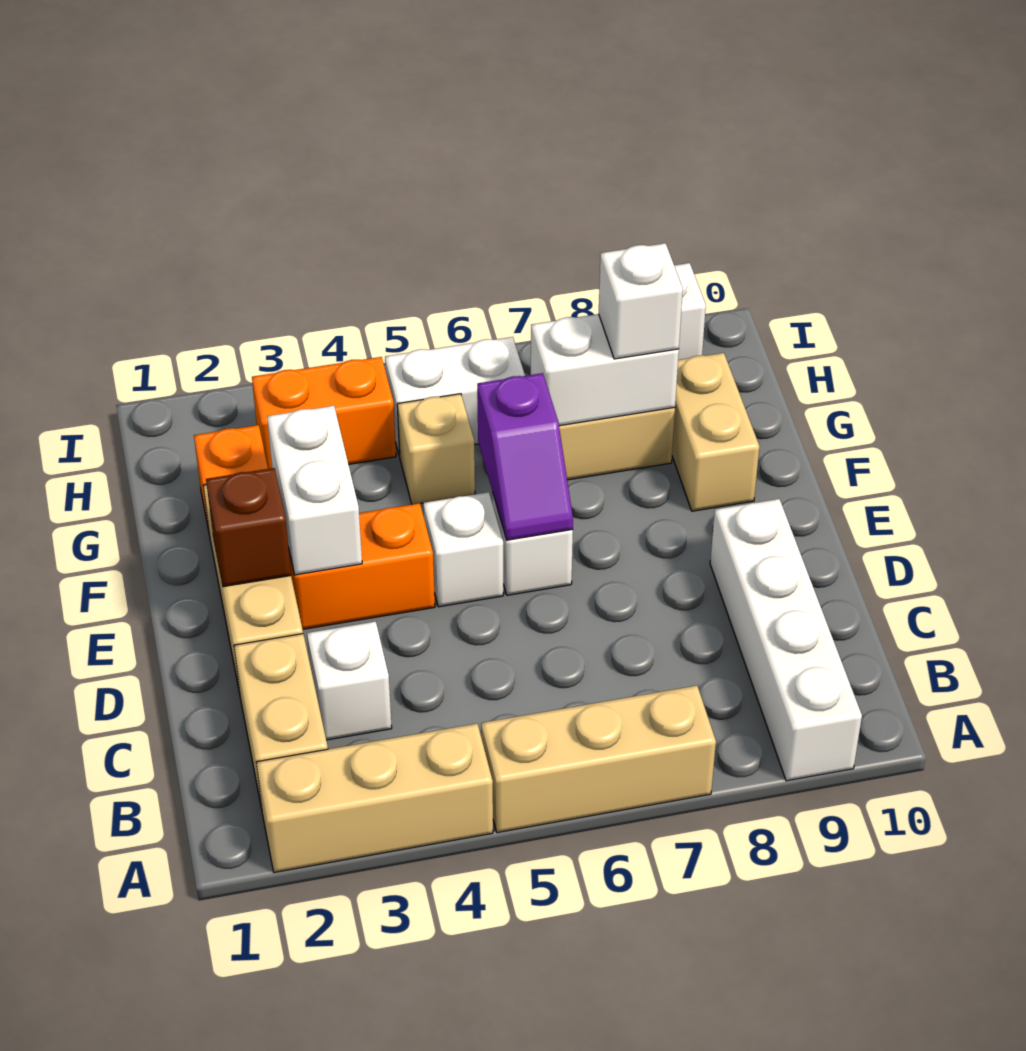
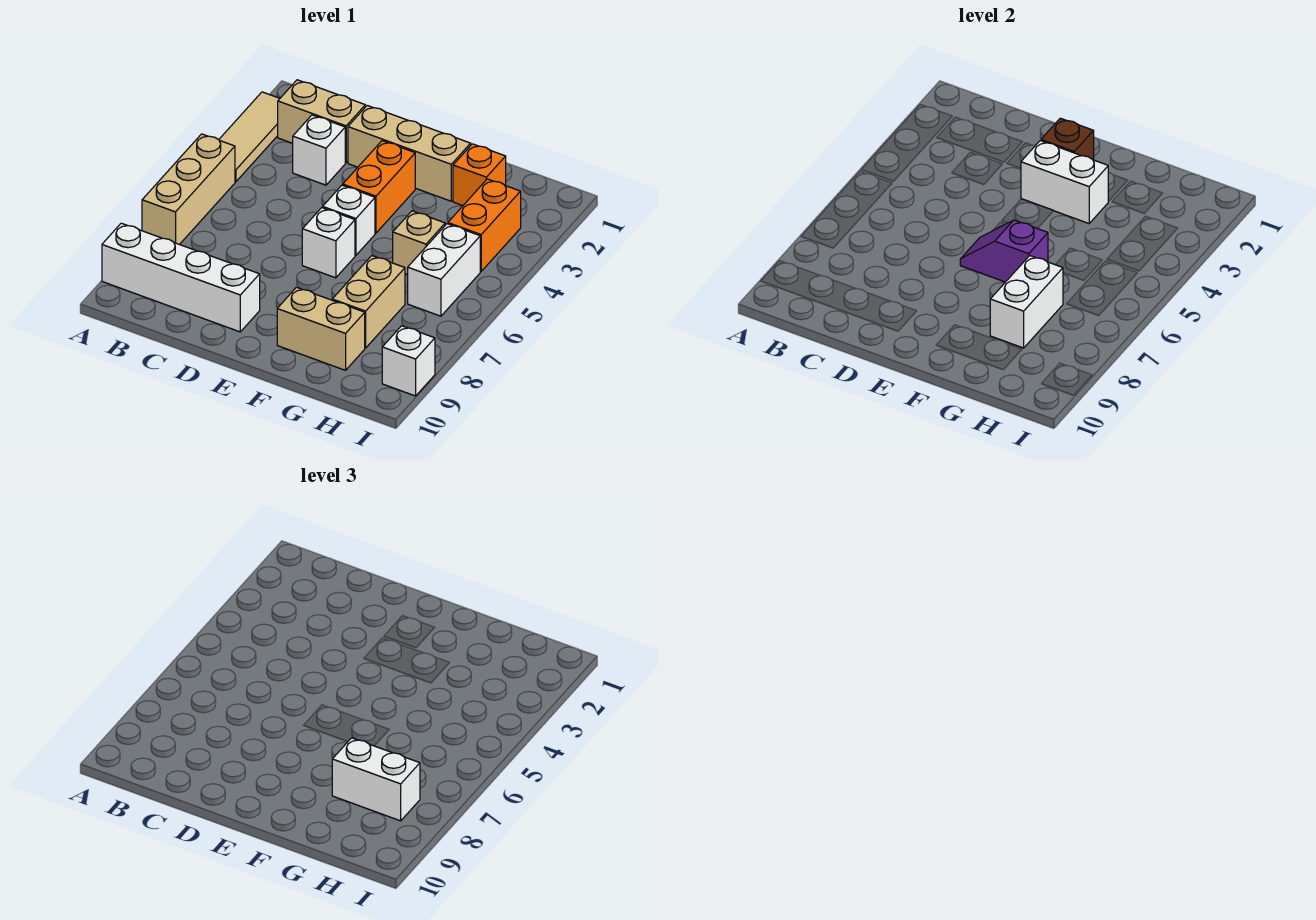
tan brick A2:A4 level 1 -> tan tile A2:A4 level 1
white brick G8 level 3 -> white brick G8:H8 level 3

